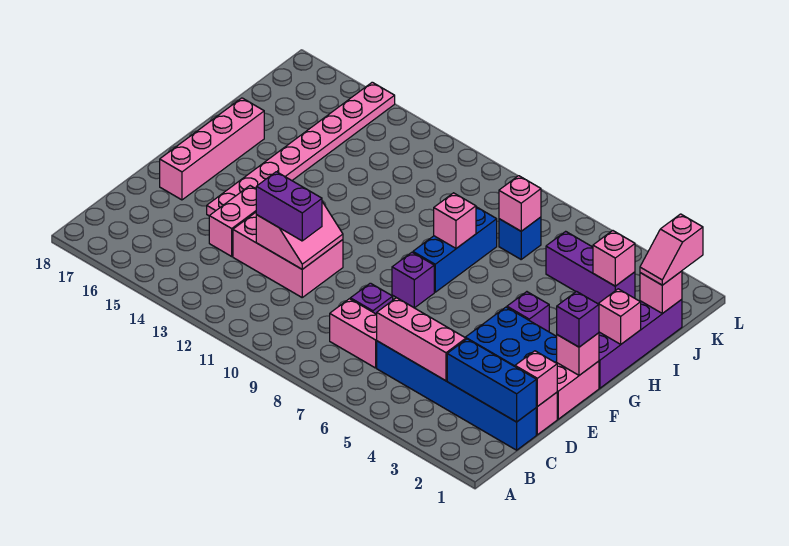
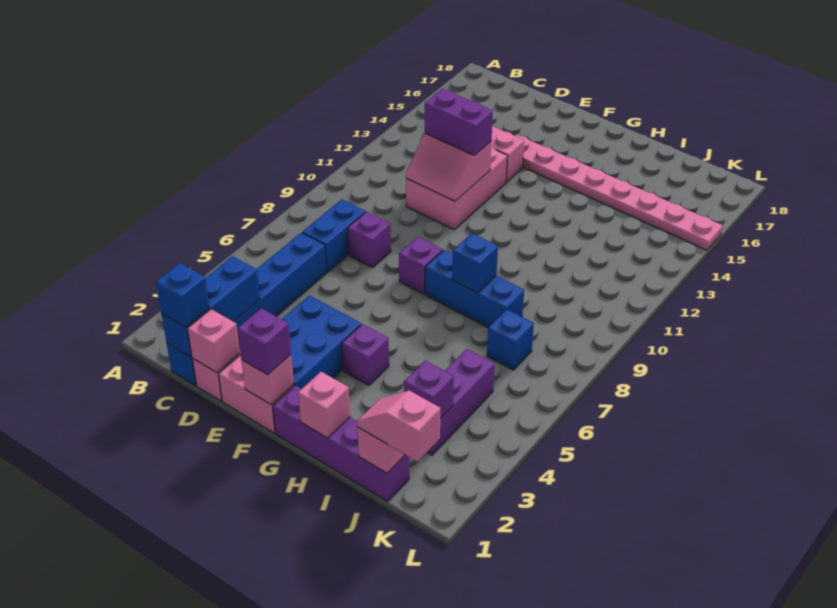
none -> blue brick C1 level 3
pink brick C4:C6 level 2 -> none
pink brick C7:C8 level 1 -> blue brick C7:C8 level 1
purple brick D11:D12 level 3 -> purple brick D12:E12 level 3
pink brick E17:H17 level 1 -> none
pink brick H8 level 2 -> blue brick H8 level 2
pink brick J3 level 2 -> purple brick J3 level 2
pink brick J7 level 2 -> none

